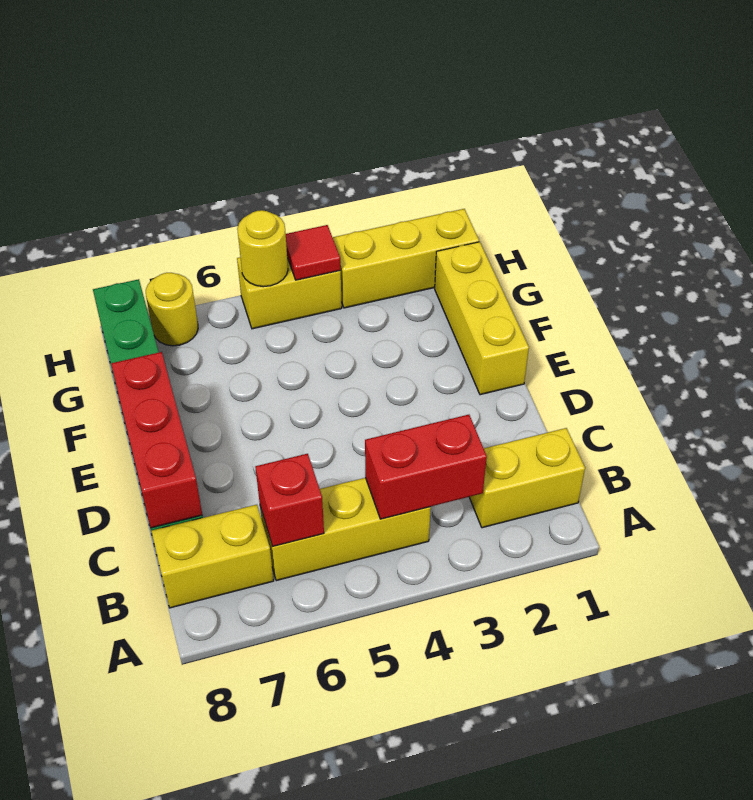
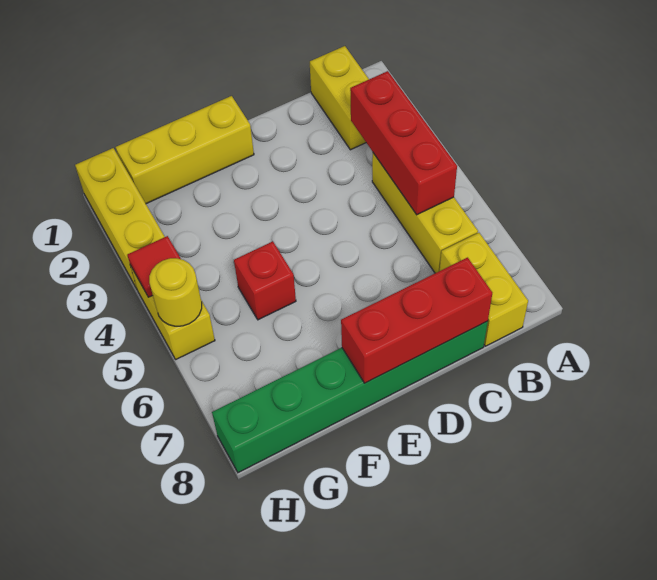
red brick B3:B4 level 2 -> red brick B3:B5 level 2
red brick B6 level 2 -> red brick F5 level 1
yellow round brick H7 level 1 -> none

